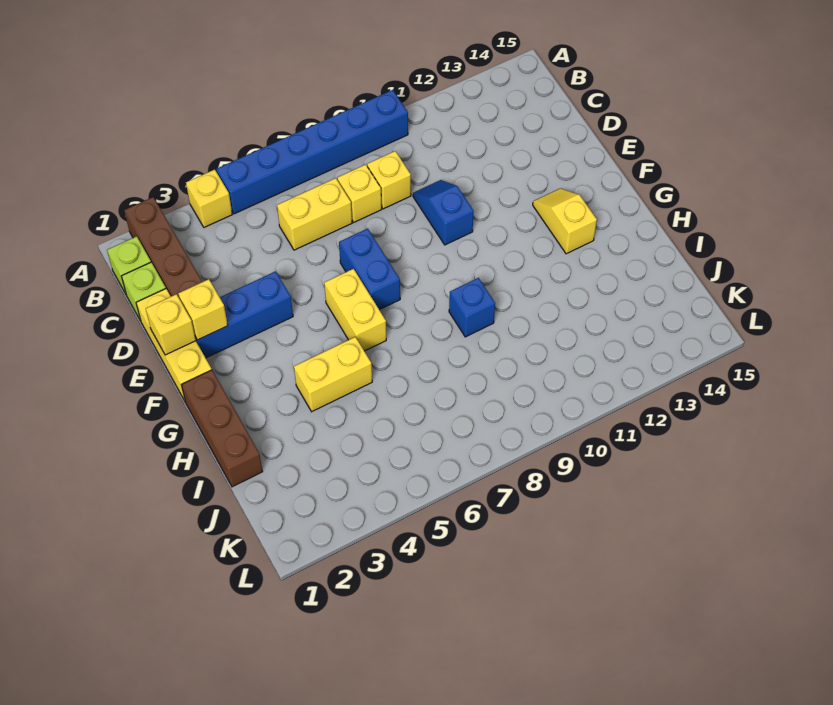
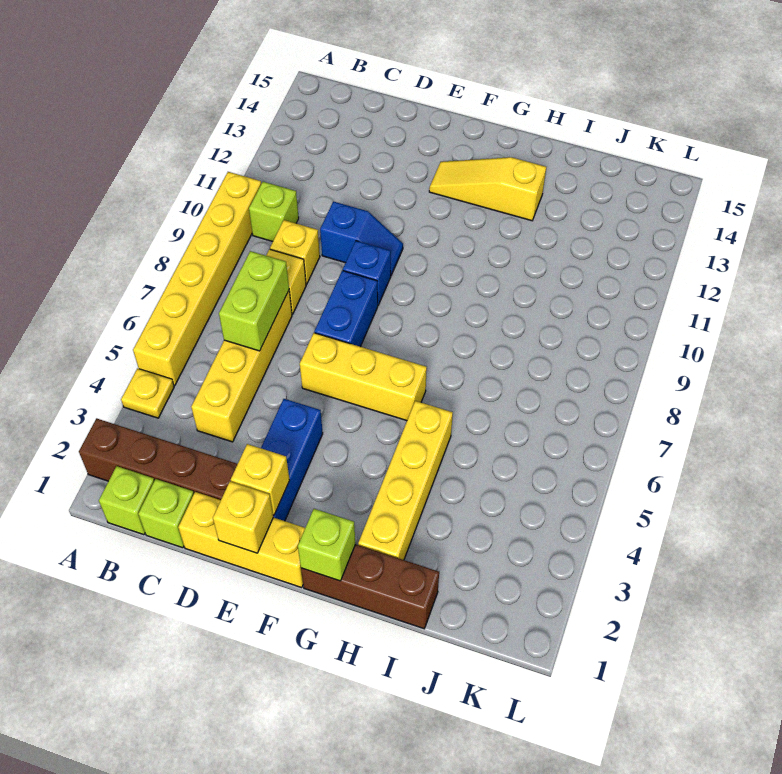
yellow brick A4 level 1 -> yellow plate A4 level 1
blue brick A5:A10 level 1 -> yellow brick A5:A10 level 1
none -> lime brick B10 level 1
yellow brick C6:C7 level 1 -> yellow brick C4:C7 level 1
none -> lime brick C6:C7 level 2
blue slope D10:E10 level 1 top E -> blue slope D10:E10 level 1 top D
blue brick E7:F7 level 1 -> blue brick E7:E8 level 1
yellow brick F6:G6 level 1 -> yellow brick E6:G6 level 1
yellow slope F13:G13 level 1 top G -> yellow slope F13:H13 level 1 top H
none -> lime brick G1 level 2
yellow brick H4:H5 level 1 -> yellow brick H2:H5 level 1
blue brick H9 level 1 -> blue brick E9 level 1

